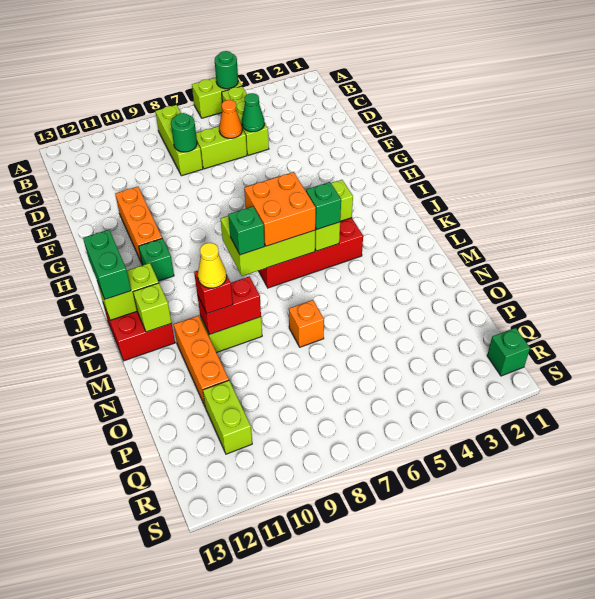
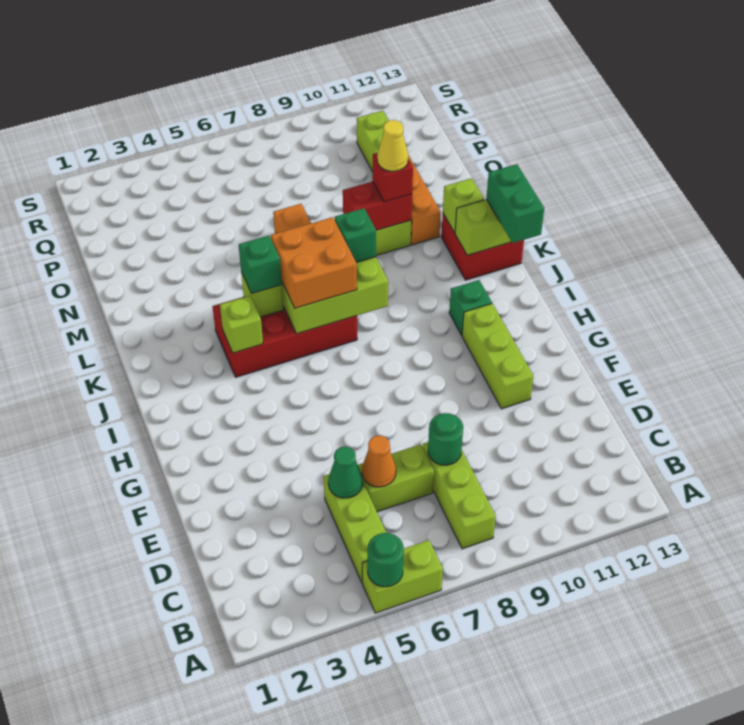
orange brick F11:H11 level 1 -> lime brick F11:H11 level 1
green brick R1 level 1 -> none

